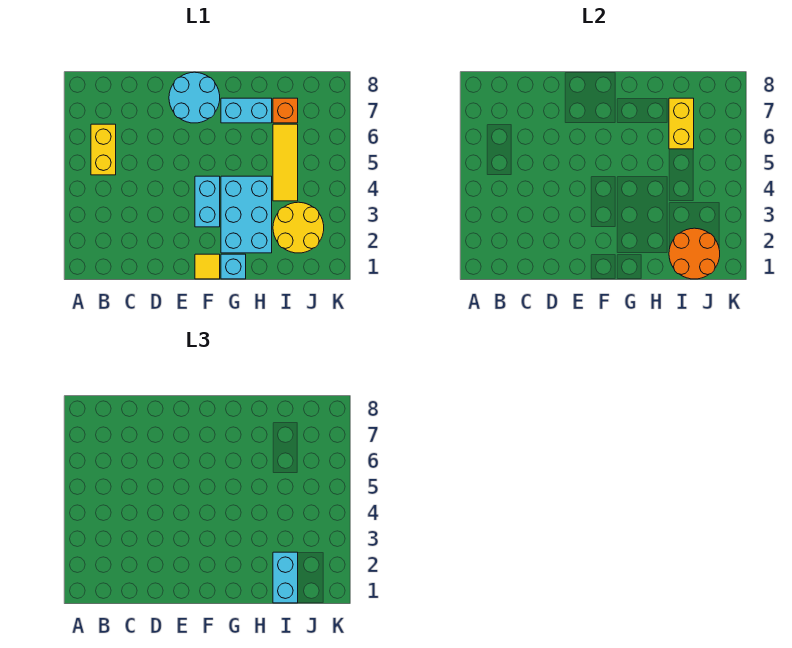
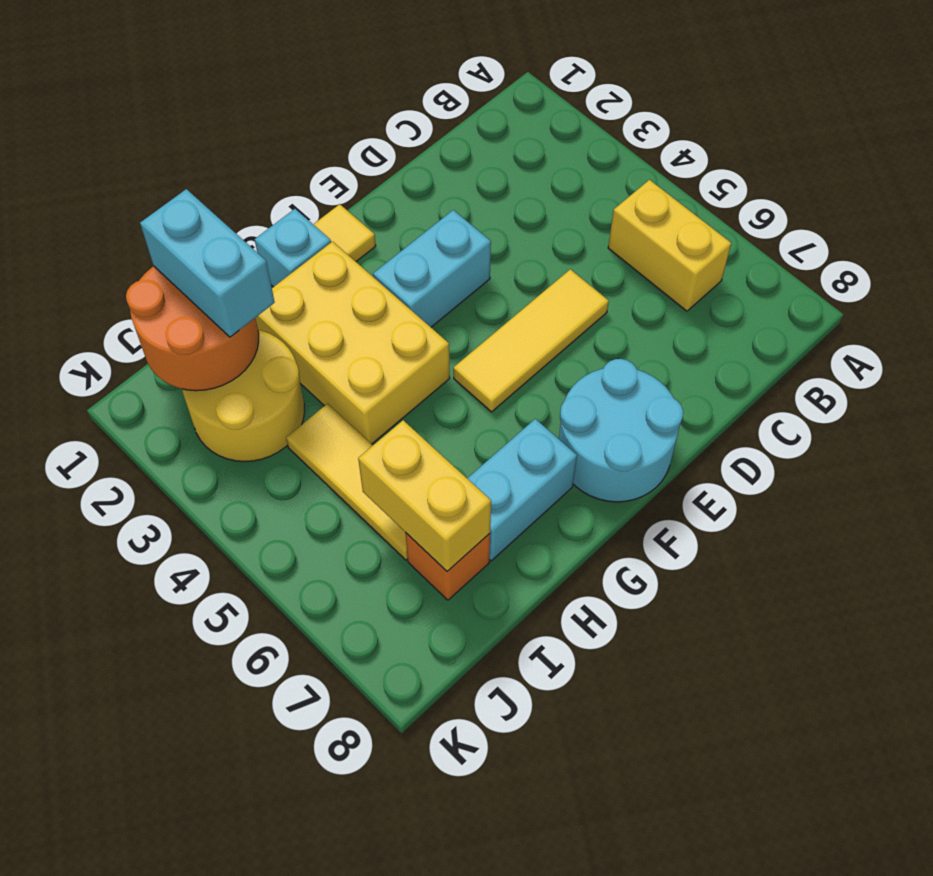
none -> yellow tile D5:F5 level 1
cyan brick F3:F4 level 1 -> cyan brick E3:F3 level 1
cyan brick G2:H4 level 1 -> yellow brick G2:H4 level 1

